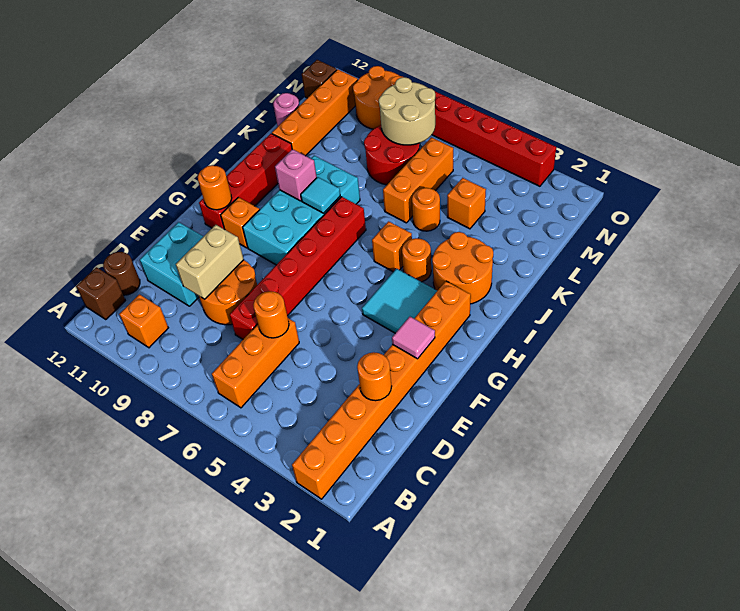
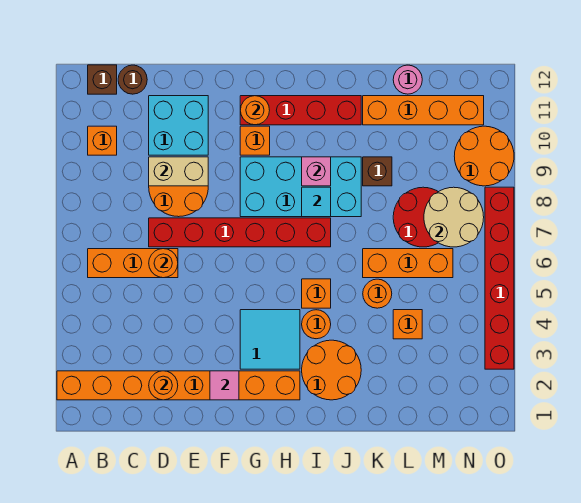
brown brick N12 level 1 -> brown brick K9 level 1

